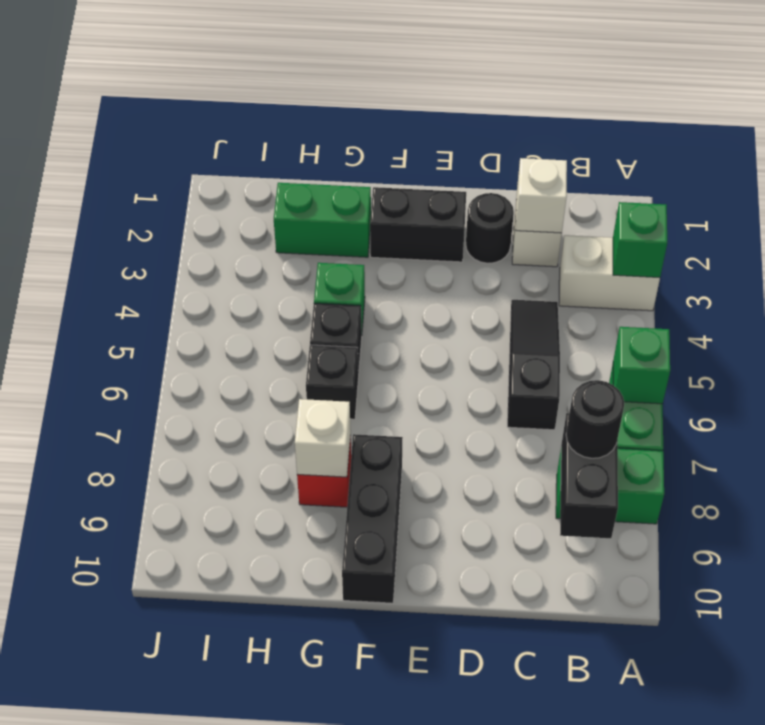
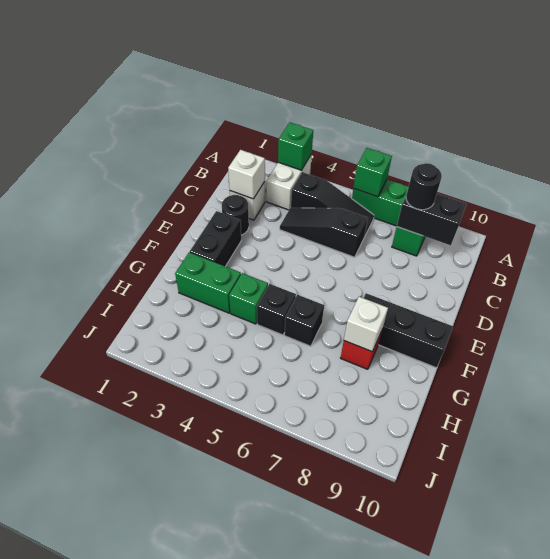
none -> black slope B4:B6 level 1 top 4
green brick G2:H2 level 1 -> green brick G2:G3 level 1

